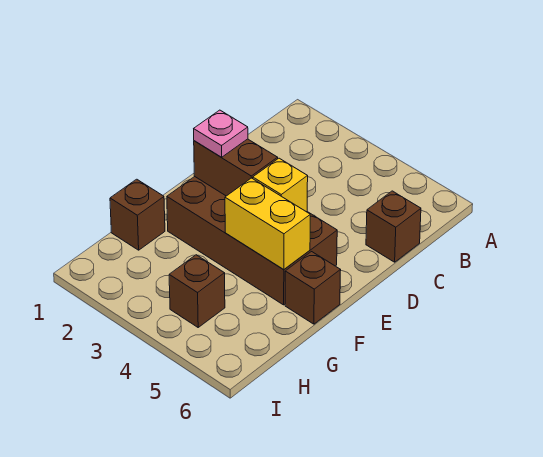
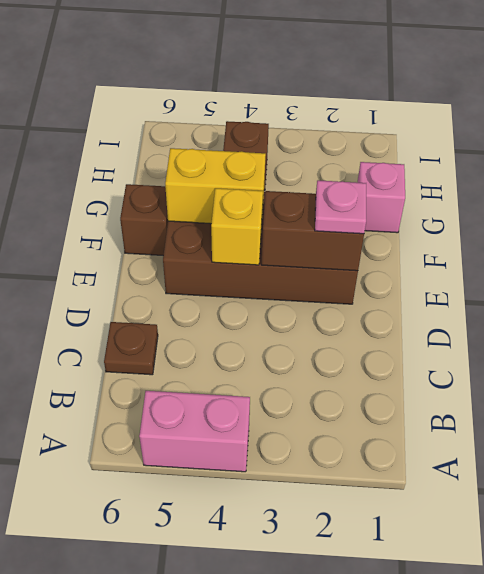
none -> pink brick A4:A5 level 1
brown brick C6 level 1 -> brown plate C6 level 1
brown brick G1 level 1 -> pink brick G1 level 1

